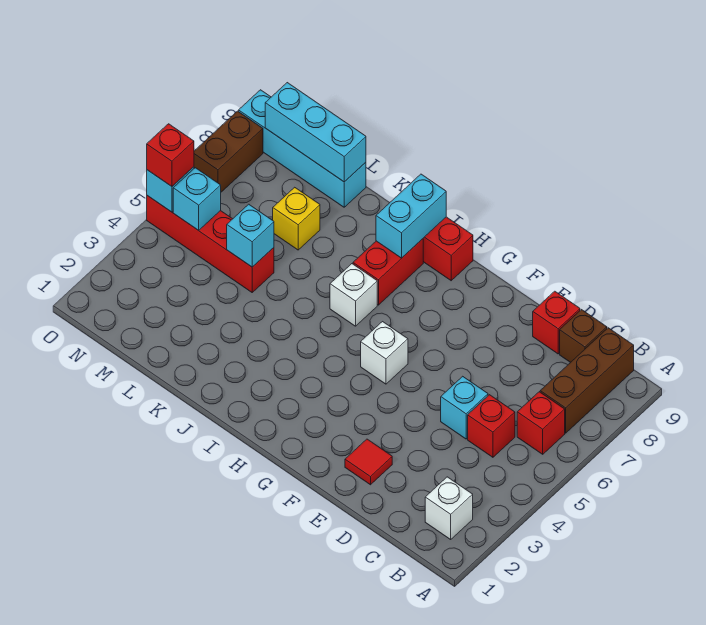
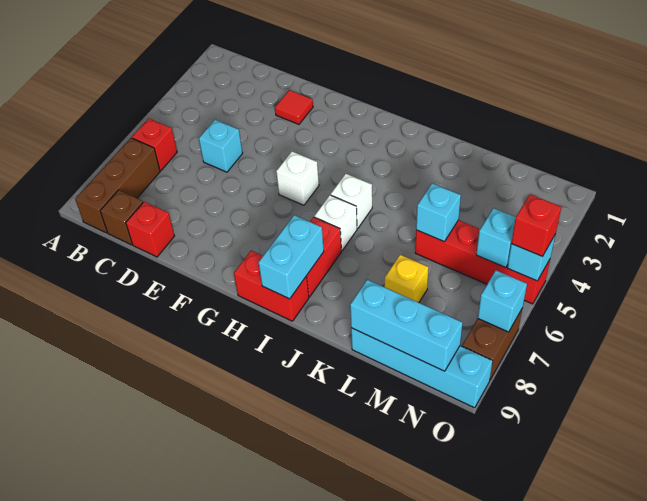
white brick B2 level 1 -> white brick I5 level 1
red brick C5 level 1 -> none
none -> cyan brick O7 level 2

